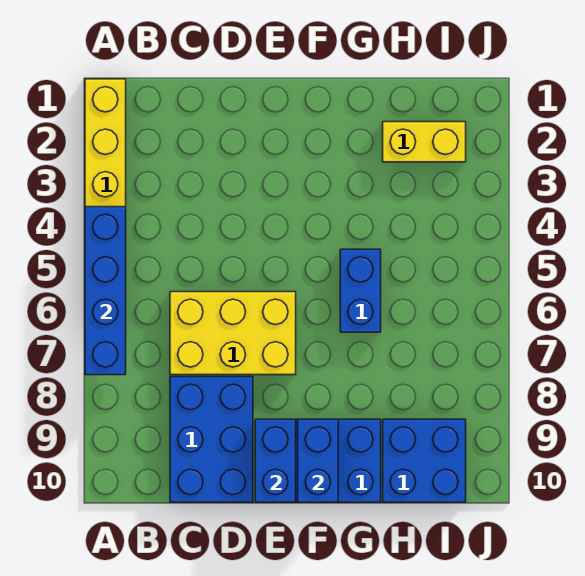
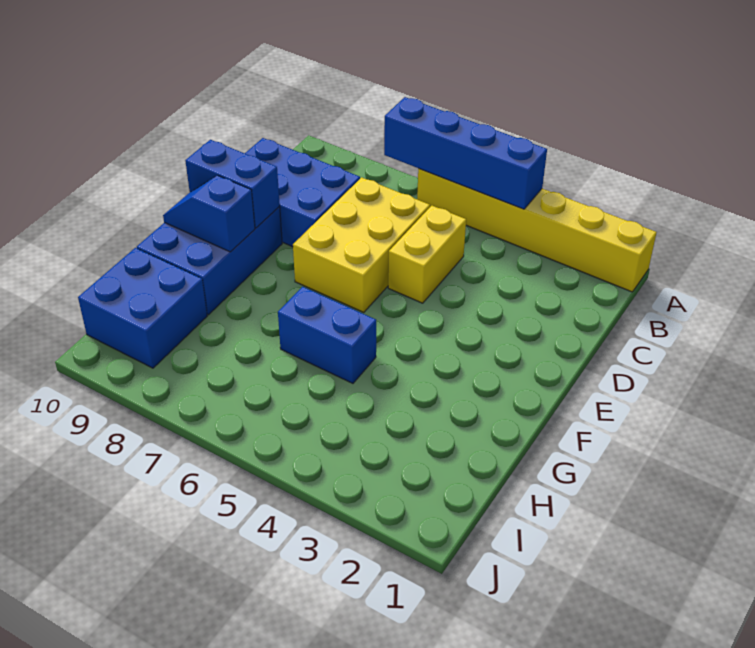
blue brick F9:F10 level 2 -> blue slope F9:F10 level 2 top 9
yellow brick H2:I2 level 1 -> yellow brick C5:D5 level 1

